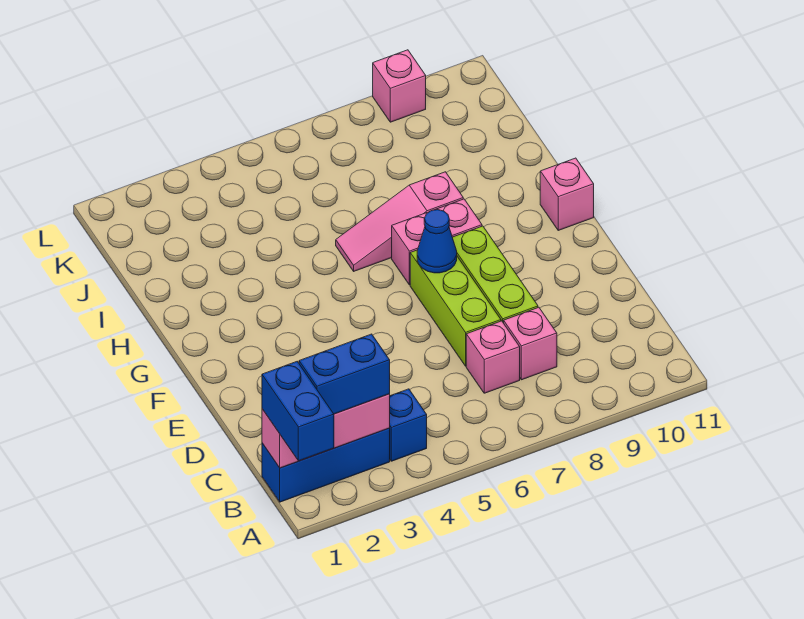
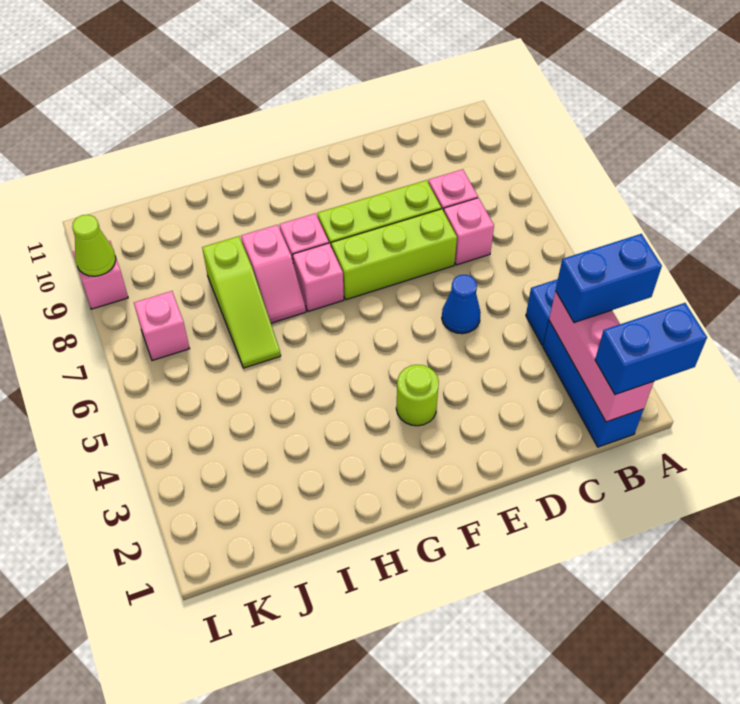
blue brick B2:B3 level 3 -> blue brick A3:B3 level 3
none -> lime round brick F3 level 1
blue cone F7 level 2 -> blue cone D5 level 1
pink brick G11 level 1 -> pink brick K7 level 1
pink slope H6:H8 level 1 top 8 -> pink slope H7:H8 level 1 top 8
none -> lime slope I6:I8 level 1 top 8
none -> lime cone L9 level 2

